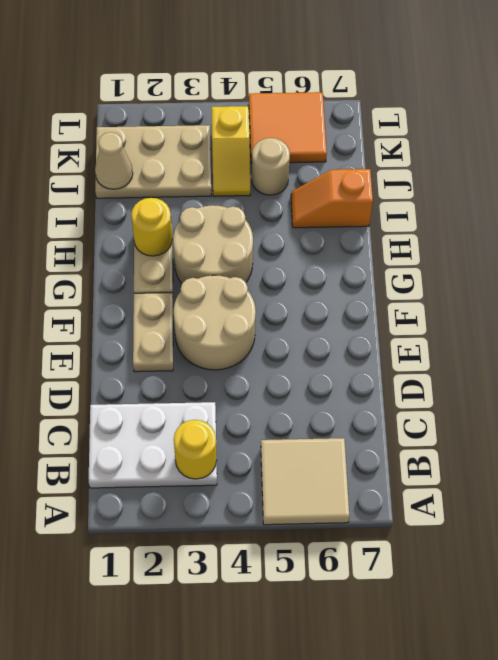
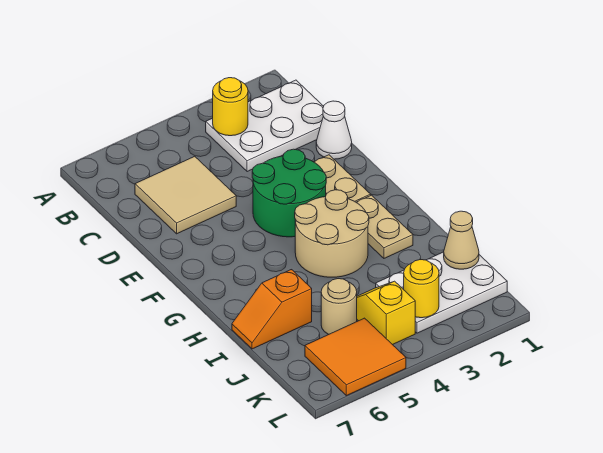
tan tile A5:B6 level 1 -> tan tile C5:D6 level 1
none -> white cone D1 level 1
tan round brick E3:F4 level 1 -> green round brick E3:F4 level 1
yellow round brick H2 level 2 -> yellow round brick K3 level 2
orange slope I6:I7 level 1 top 7 -> orange slope I6:I7 level 1 top 6
tan plate J1:K3 level 1 -> white plate J1:K3 level 1

